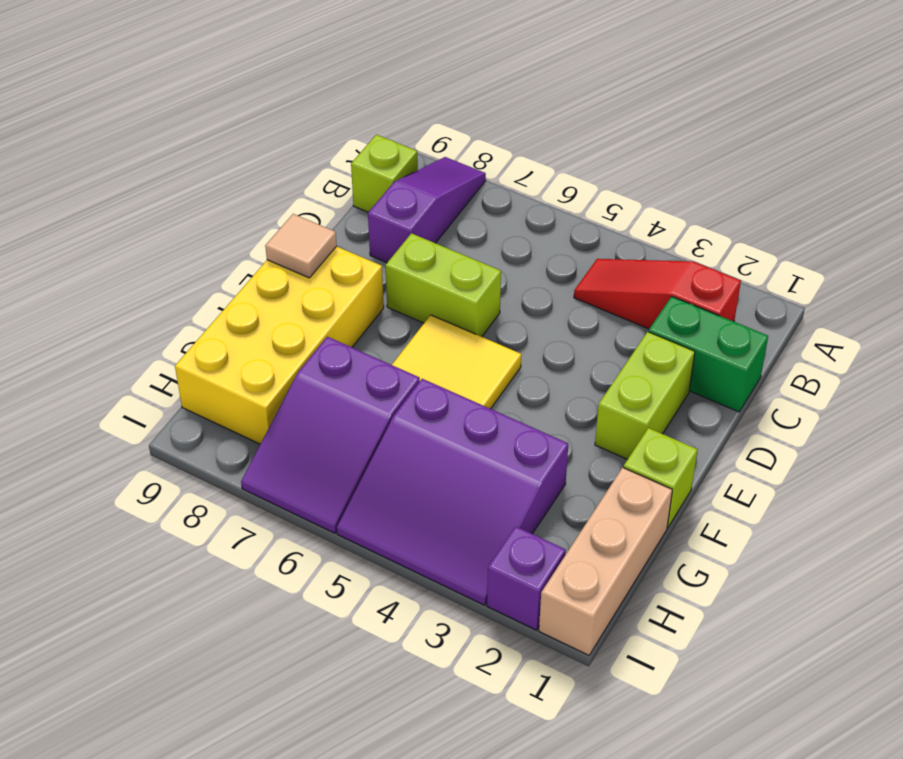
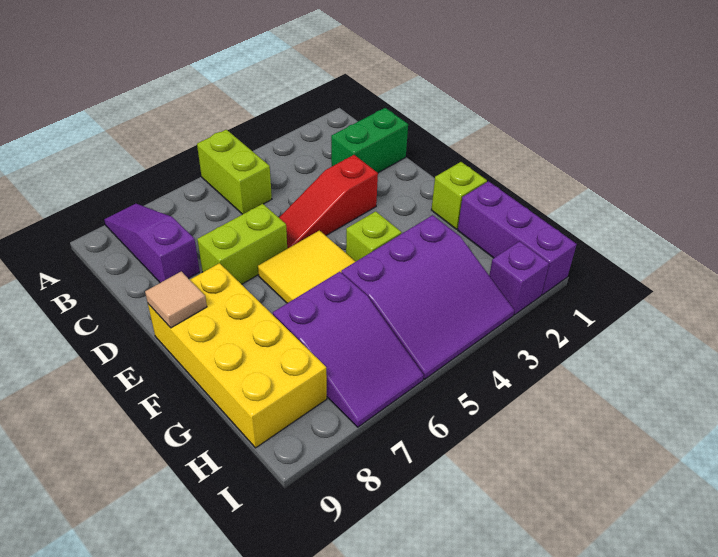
red slope B2:B4 level 1 top 2 -> red slope D3:D5 level 1 top 3
lime brick B9 level 1 -> lime brick F4 level 1
lime brick D2:E2 level 1 -> lime brick A5:B5 level 1
tan brick G1:I1 level 1 -> purple brick G1:I1 level 1

